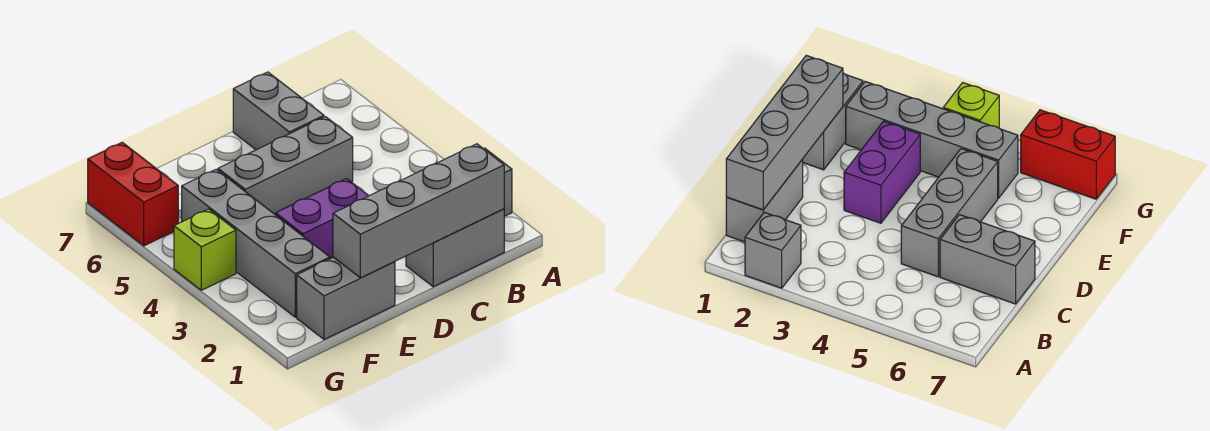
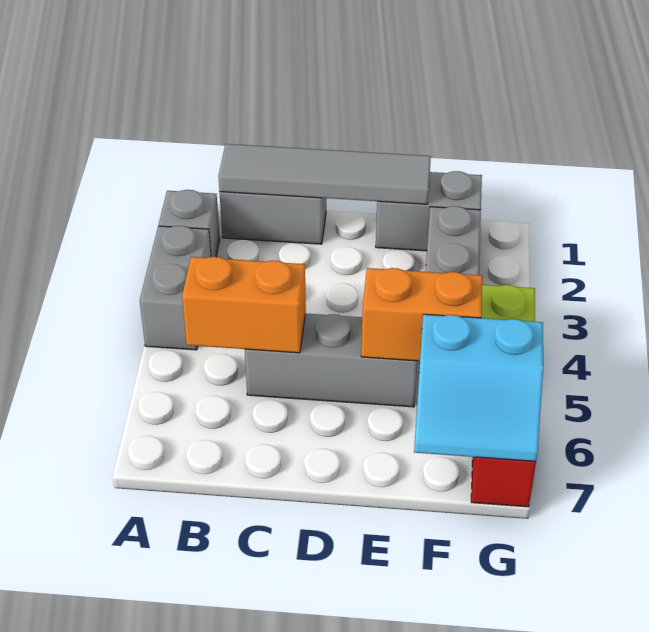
grey brick B1:E1 level 2 -> grey tile B1:E1 level 2
none -> orange brick B5:C5 level 2
grey brick C6:C7 level 1 -> grey brick A3:A4 level 1
purple brick D3:E3 level 1 -> none
none -> orange brick E5:F5 level 2
none -> cyan slope F6:G7 level 2 top 6

